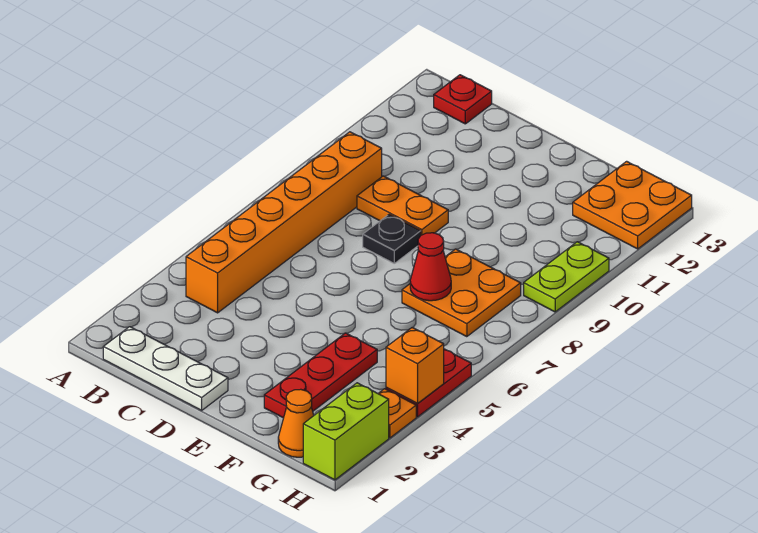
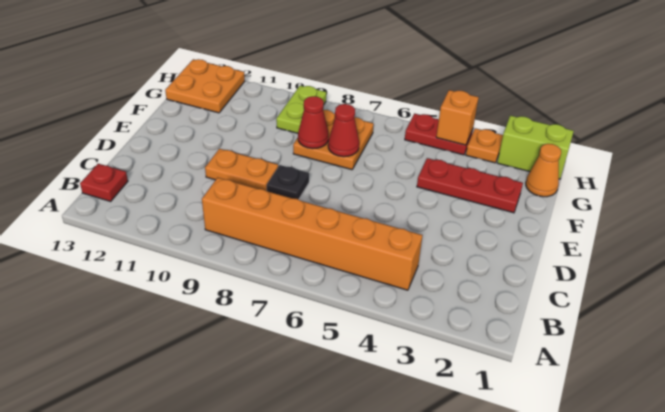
white plate B1:D1 level 1 -> none
orange plate C9:D9 level 1 -> orange plate D9:D10 level 1
none -> red cone F8 level 2
lime plate H9:H10 level 1 -> lime plate G9:H9 level 1

